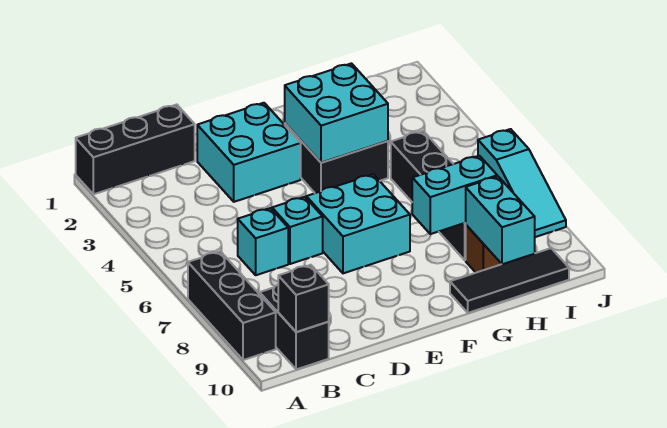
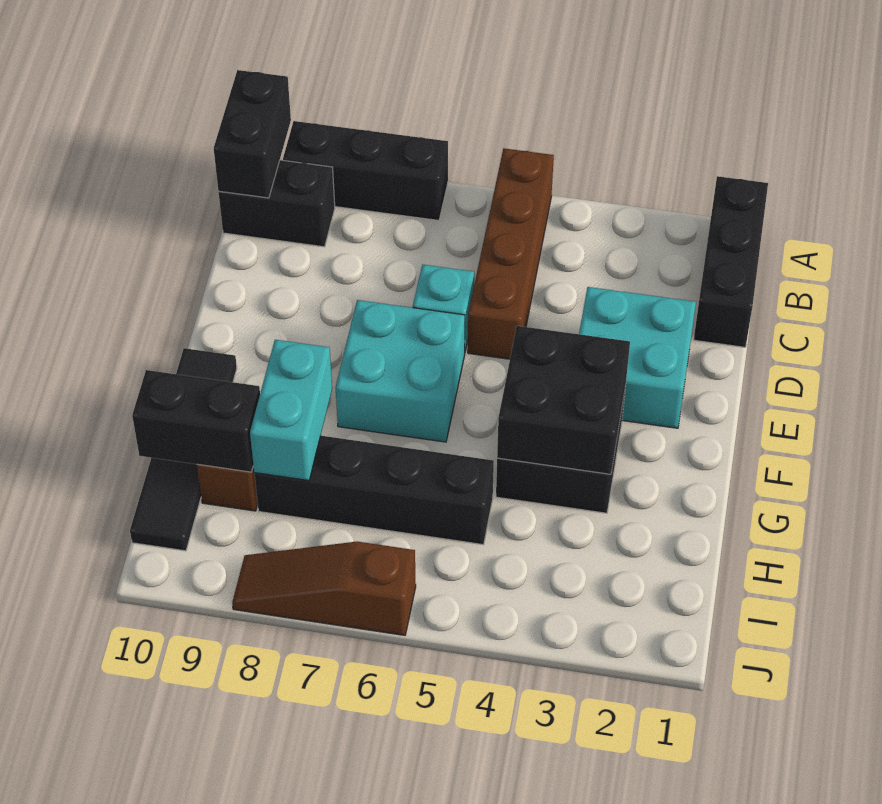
none -> brown brick A5:D5 level 1
black brick B10 level 2 -> black brick A10:B10 level 2
cyan brick C6 level 1 -> none
cyan brick F3:G4 level 2 -> black brick F3:G4 level 2
black tile G10:I10 level 1 -> black tile F10:I10 level 1
cyan brick H9:H10 level 2 -> black brick H9:H10 level 2
cyan slope J6:J8 level 1 top 6 -> brown slope J6:J8 level 1 top 6

